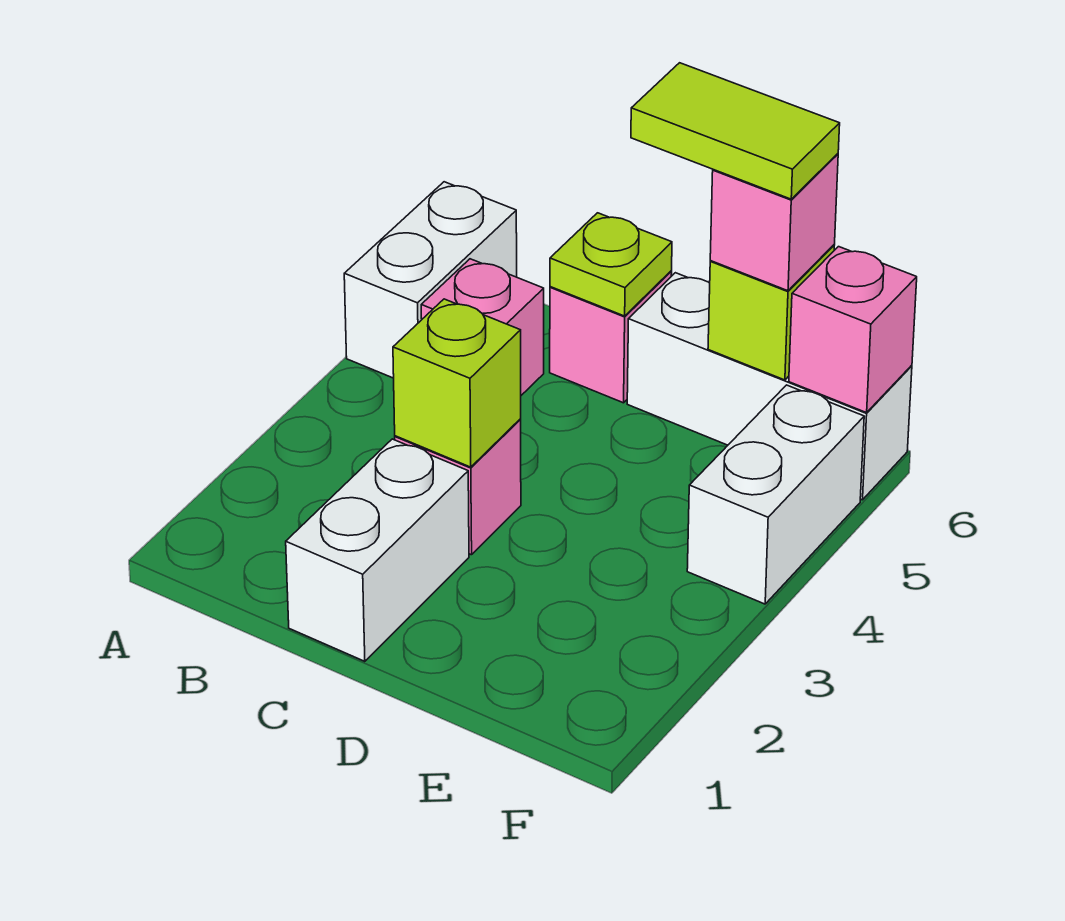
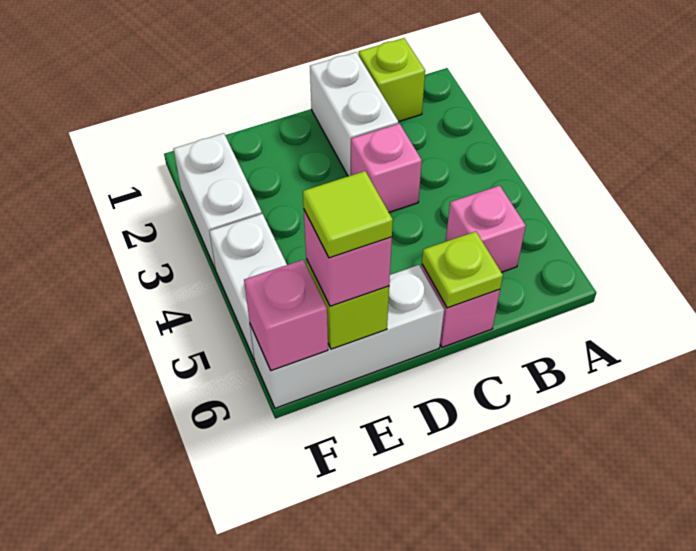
white brick A5:A6 level 1 -> white brick F2:F3 level 1
lime brick C3 level 2 -> lime brick B1 level 1
lime tile D6:E6 level 4 -> lime tile E6 level 4

